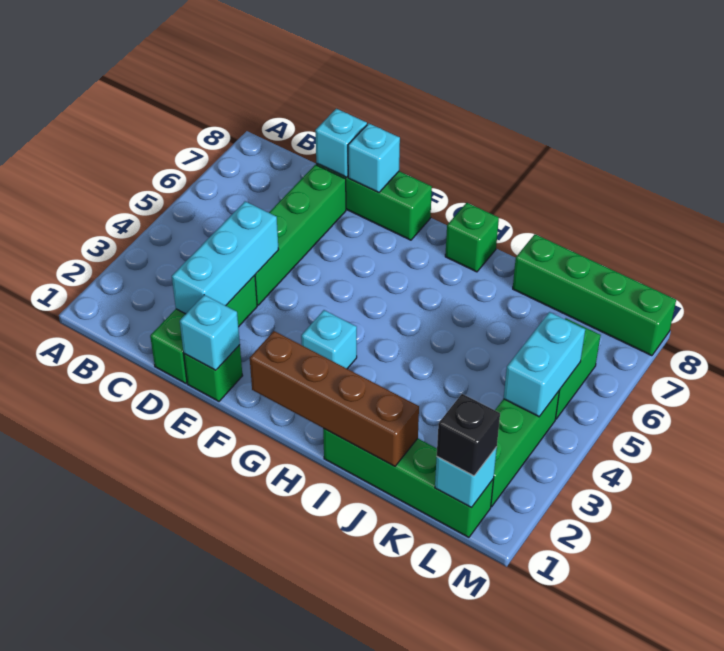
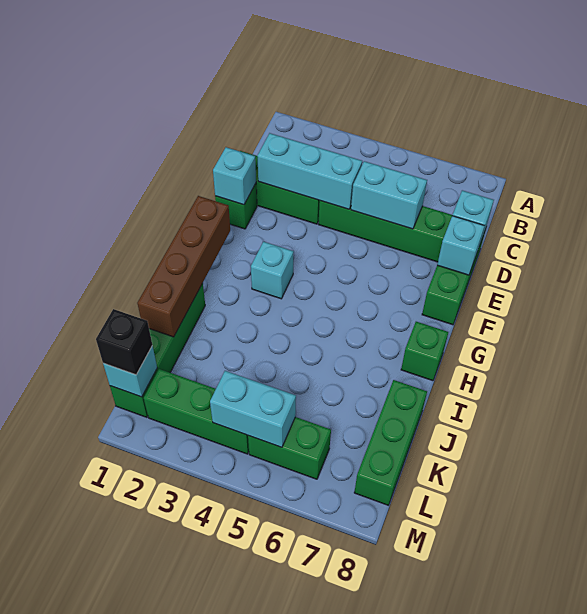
none -> cyan brick D5:D6 level 2
green brick J8:M8 level 1 -> green brick J8:L8 level 1

